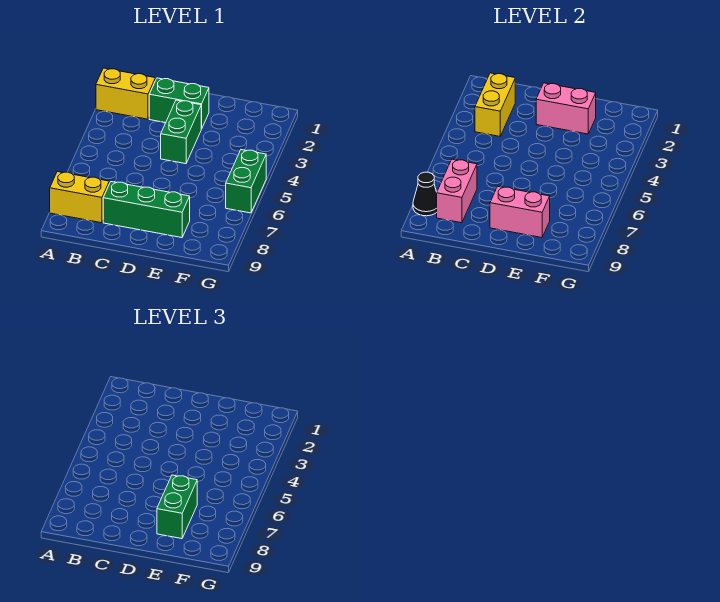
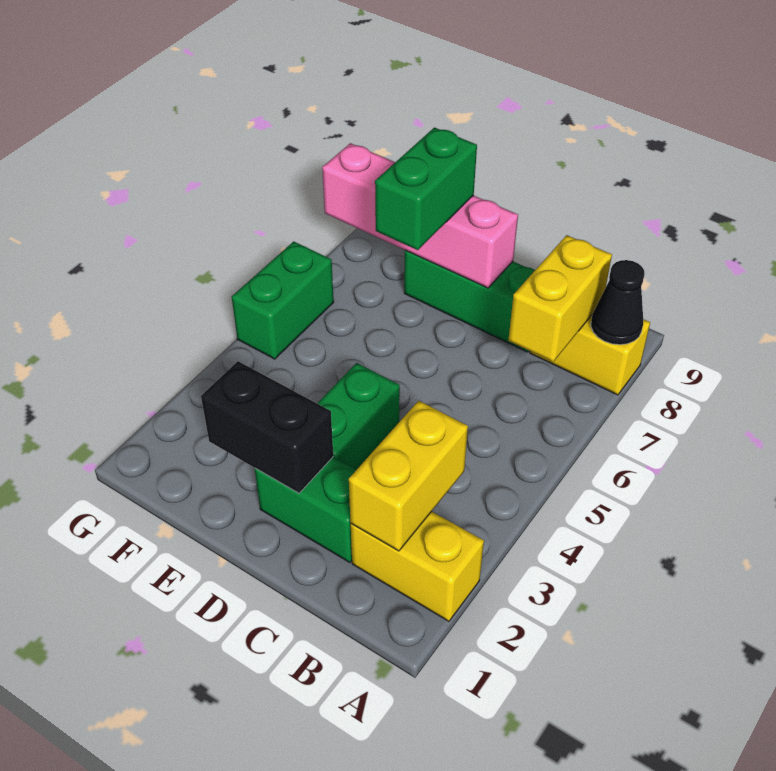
pink brick B7:B8 level 2 -> yellow brick B7:B8 level 2
pink brick D2:E2 level 2 -> black brick D2:E2 level 2
pink brick D8:E8 level 2 -> pink brick D8:G8 level 2

